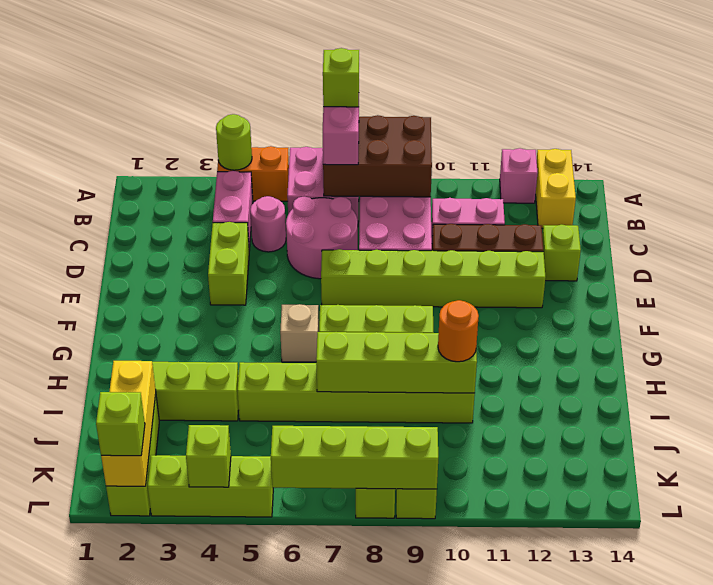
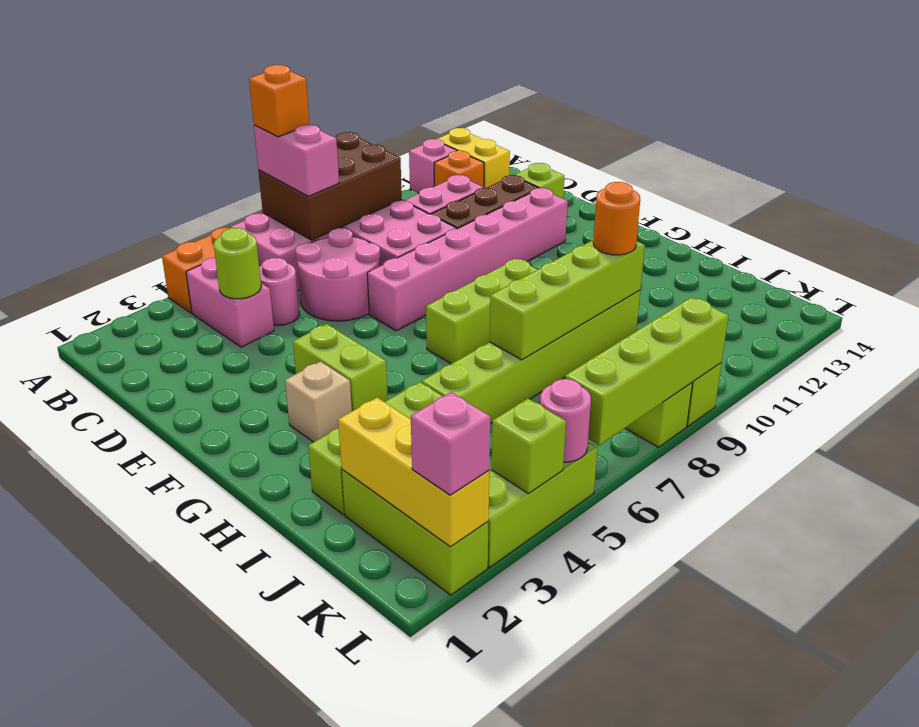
lime round brick A4 level 2 -> lime round brick C4 level 2
lime brick A7 level 4 -> orange brick A7 level 4
none -> orange brick B12 level 1
lime brick D4:E4 level 1 -> lime brick F4:G4 level 1
lime brick E7:E12 level 1 -> pink brick E7:E12 level 1
tan brick G6 level 1 -> tan brick G3 level 1
lime brick L2 level 3 -> pink brick L2 level 3
none -> pink round brick L5 level 2

